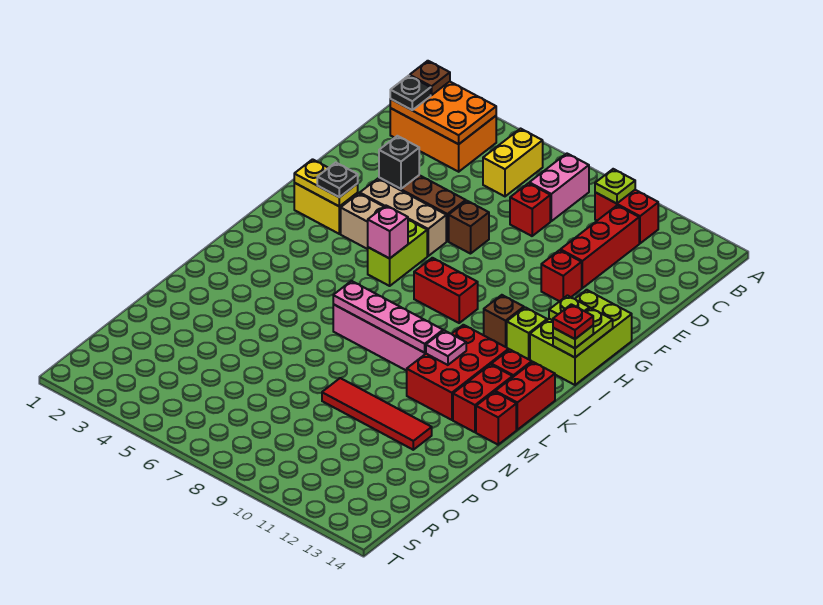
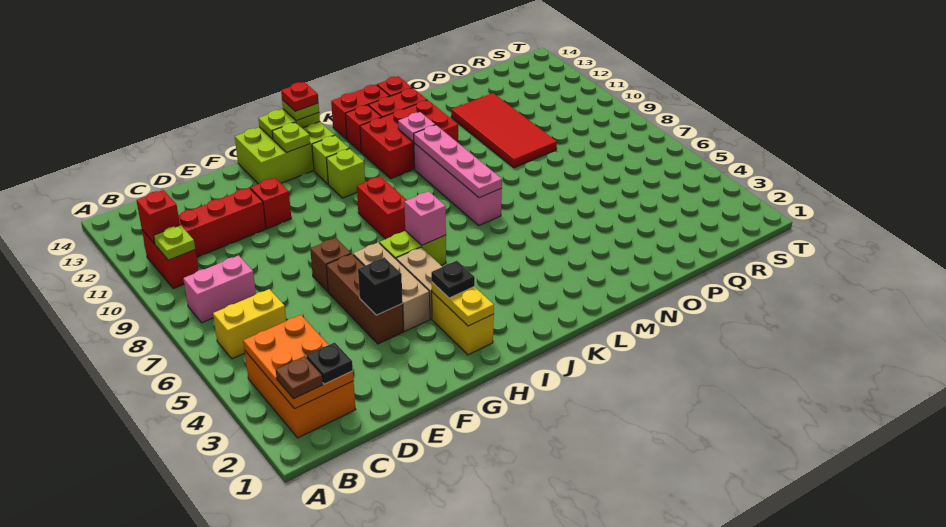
red brick D8 level 1 -> red brick B11 level 2
brown brick I11 level 1 -> lime brick I11 level 1
red tile O9:O12 level 1 -> red tile O9:P12 level 1

